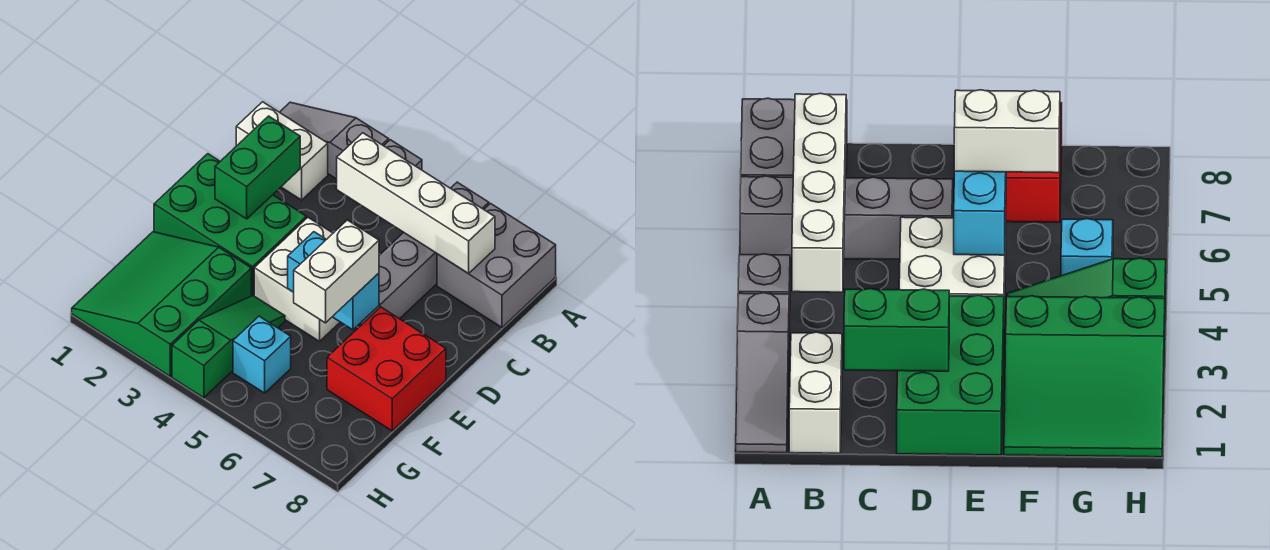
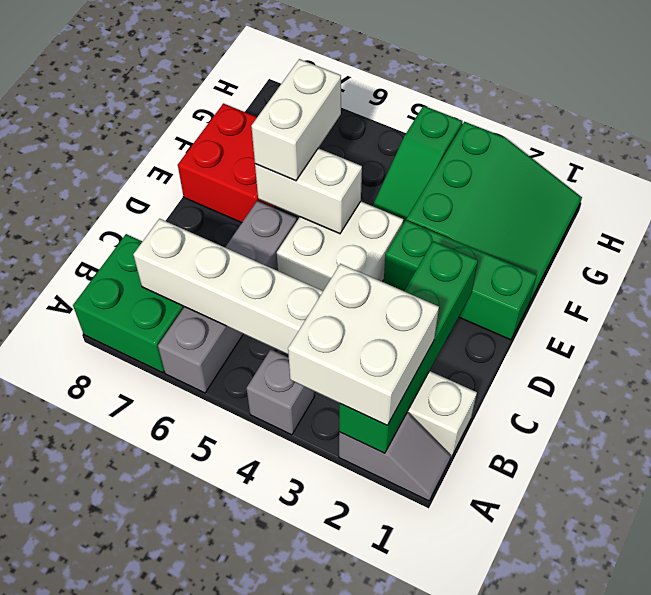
grey slope A1:A3 level 1 top 3 -> grey slope A1:A2 level 1 top 2
none -> white brick A2:B3 level 3
grey brick A7:B8 level 1 -> green brick A7:B8 level 1
green brick C2:D2 level 2 -> green brick A2:D2 level 2
green brick D1:E3 level 1 -> green brick E1:E3 level 1
cyan brick E5:E6 level 2 -> white brick E5:E6 level 2
cyan brick G5 level 1 -> none

